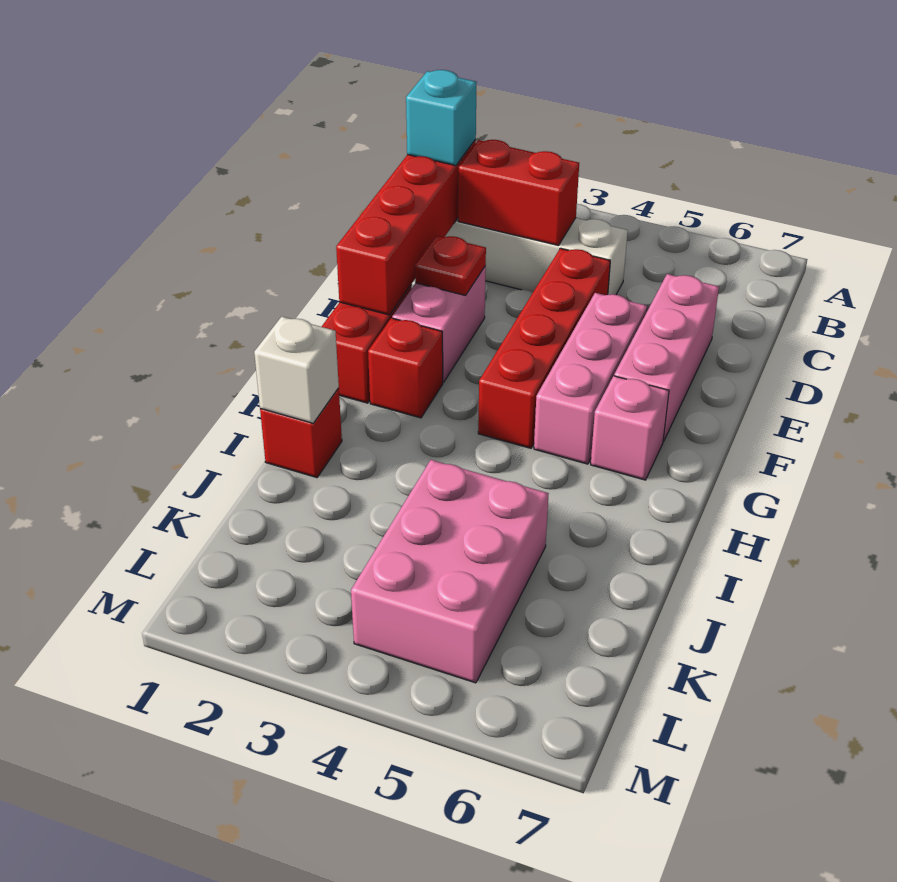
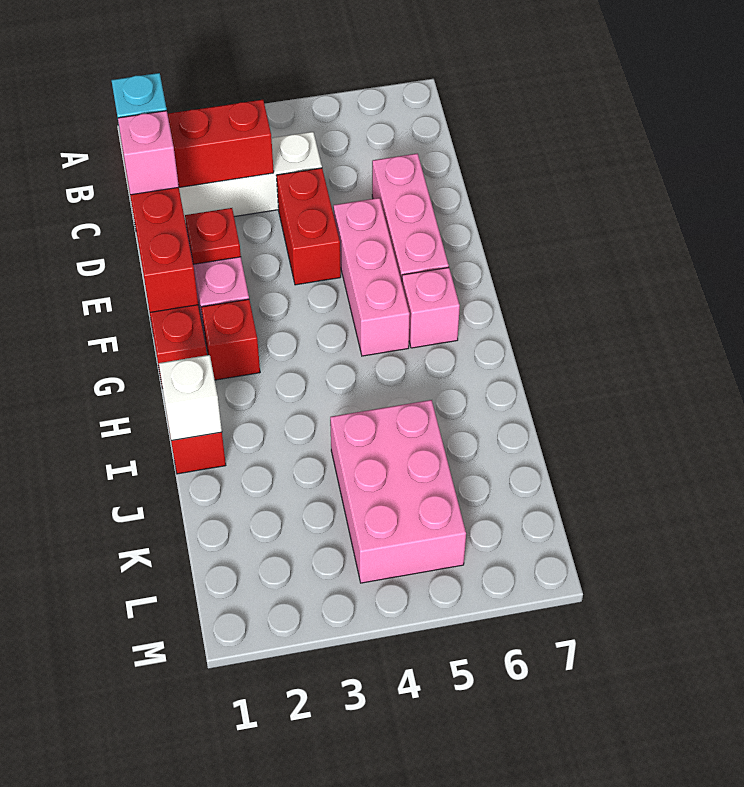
none -> pink brick D1 level 3
red brick D4:G4 level 1 -> red brick D4:E4 level 1

